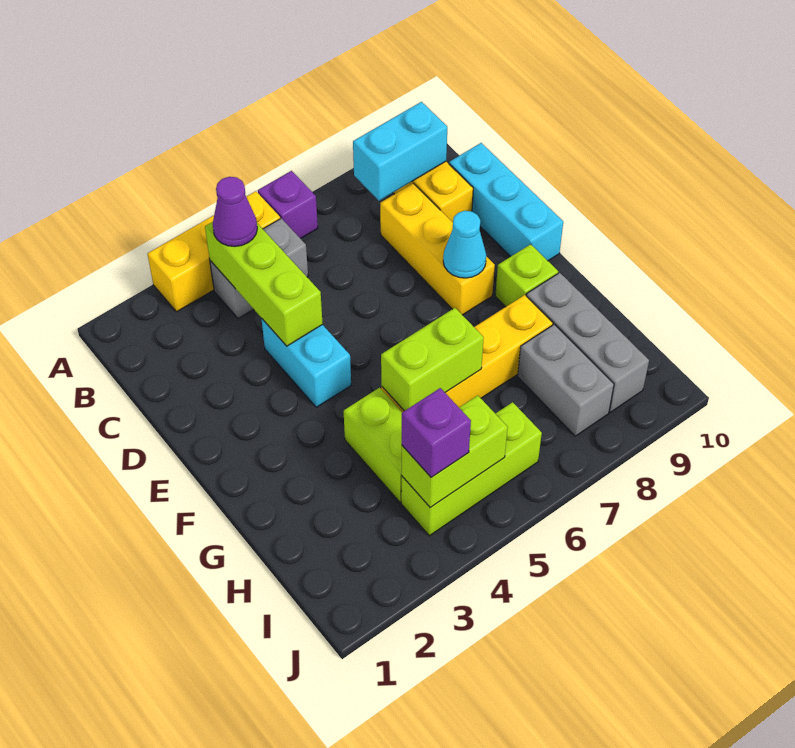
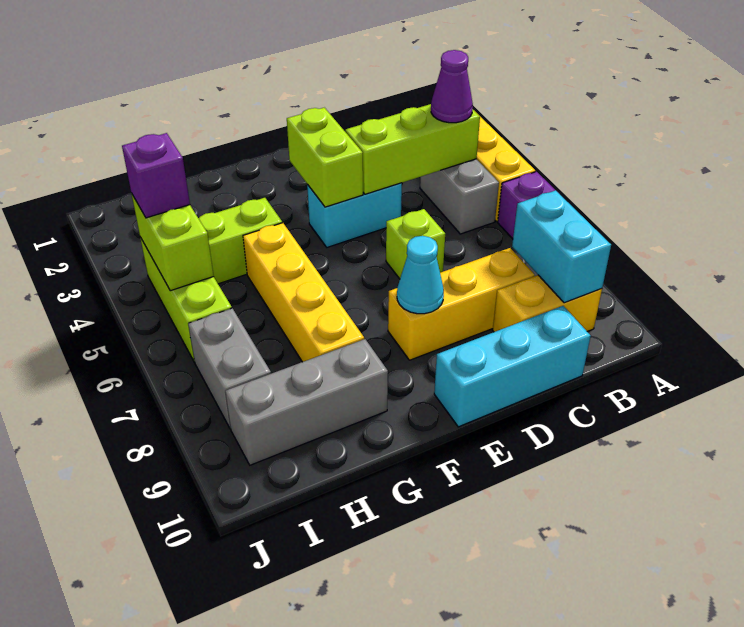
lime brick F9 level 1 -> lime brick D6 level 1
lime brick G5:G6 level 2 -> lime brick E3:E4 level 2
grey brick H8:I8 level 1 -> grey brick I7:I8 level 1

